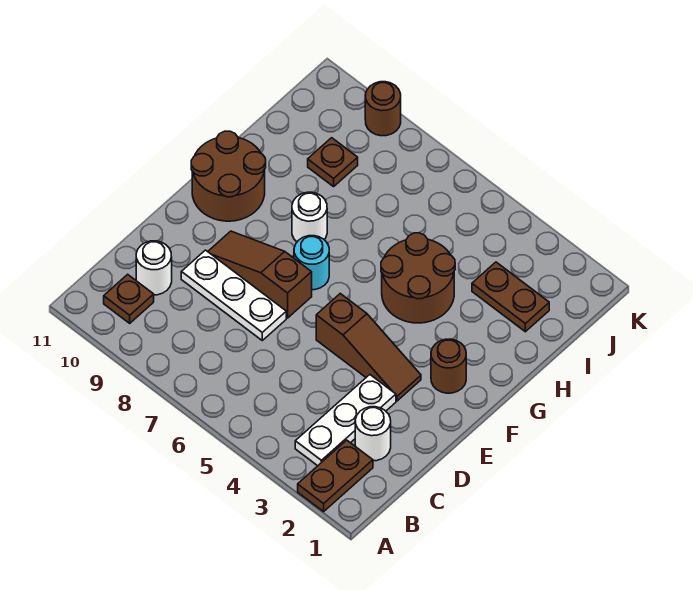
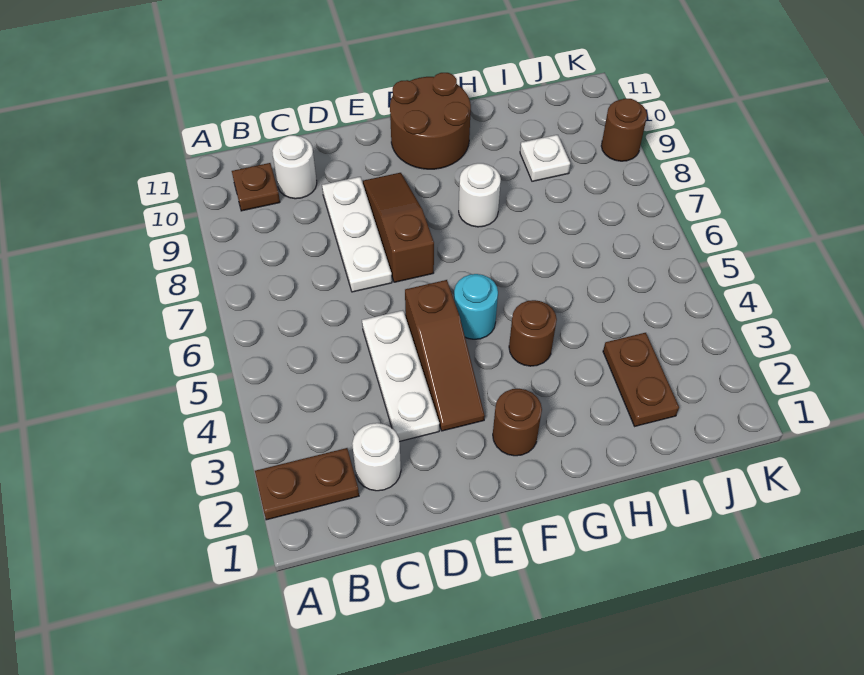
white plate B3:D3 level 1 -> white plate D3:D5 level 1
cyan round brick F7 level 1 -> cyan round brick F5 level 1
brown round brick G4:H5 level 1 -> brown round brick G4 level 1
brown plate I9 level 1 -> white plate I9 level 1

